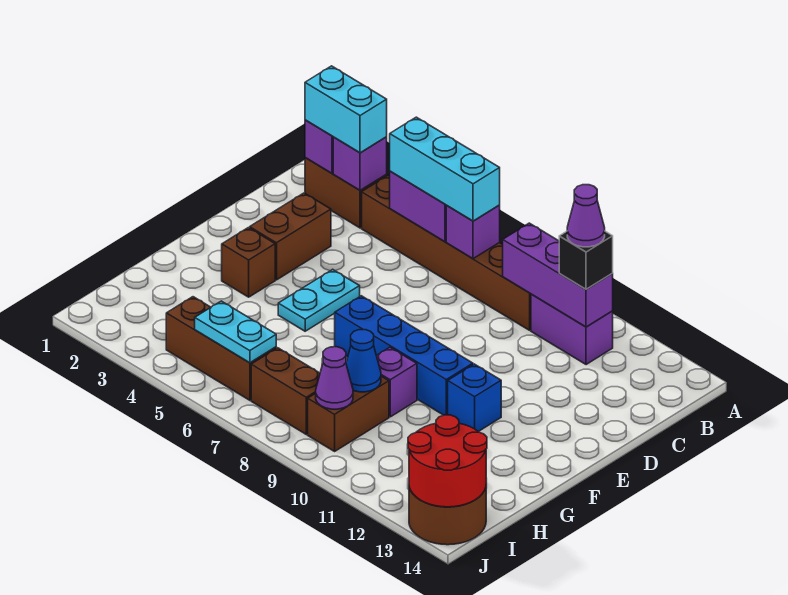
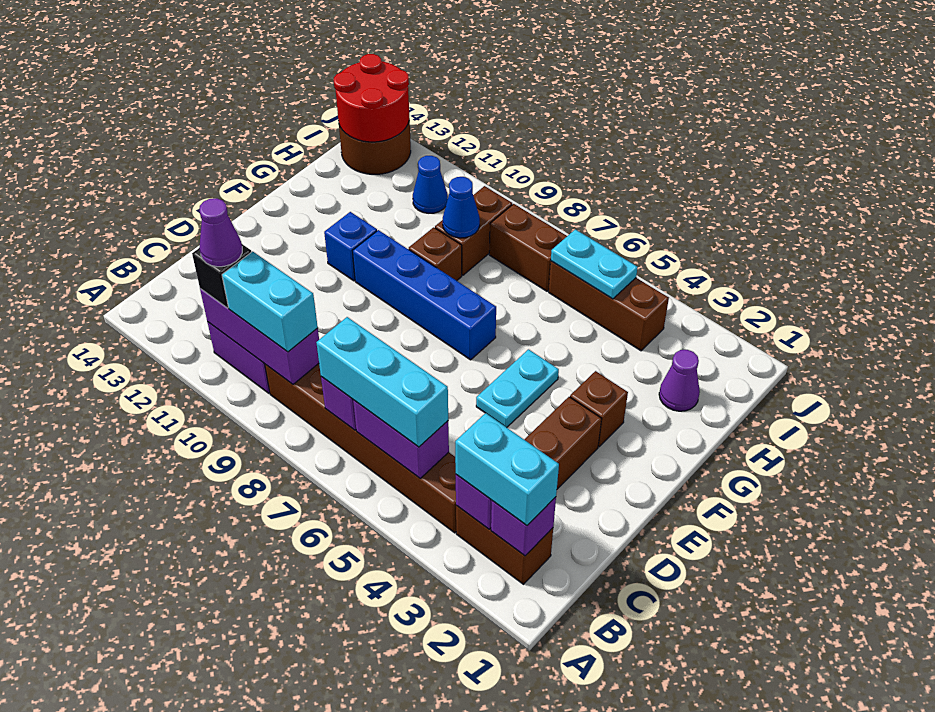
none -> cyan brick B9:B10 level 3
purple brick G9 level 1 -> brown brick G9 level 1
purple cone I9 level 2 -> purple cone H2 level 1
none -> blue cone I11 level 1

